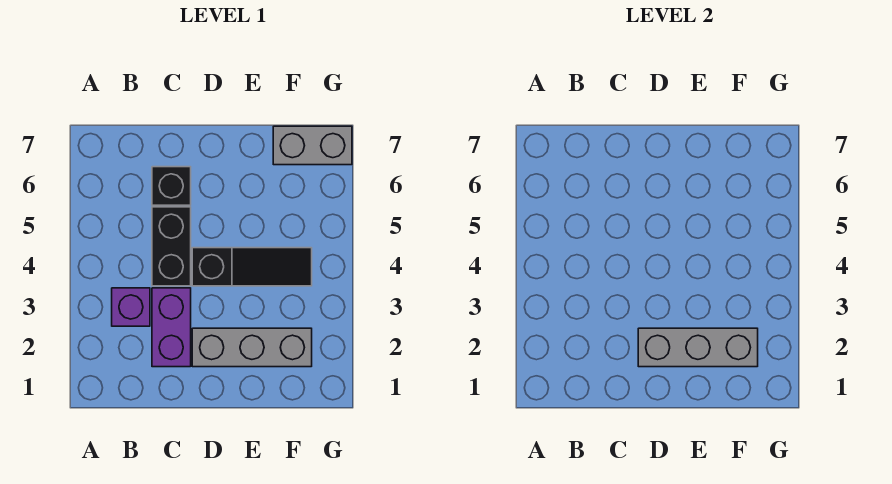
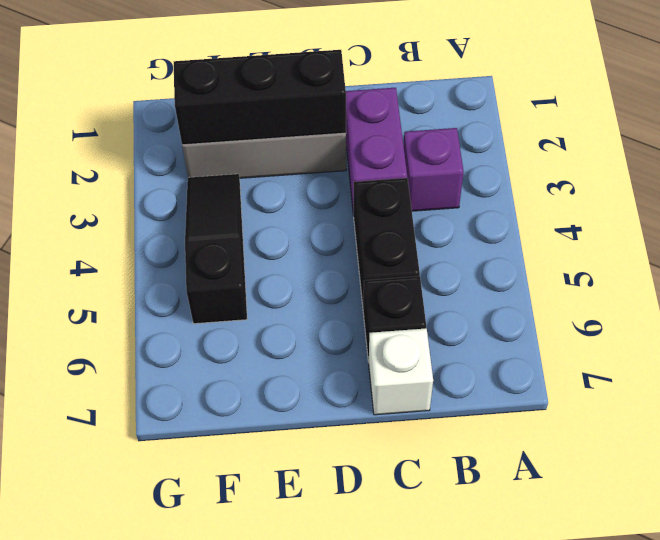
none -> white brick C7 level 1
grey brick D2:F2 level 2 -> black brick D2:F2 level 2
black slope D4:F4 level 1 top D -> black slope F3:F5 level 1 top 5
grey brick F7:G7 level 1 -> none

